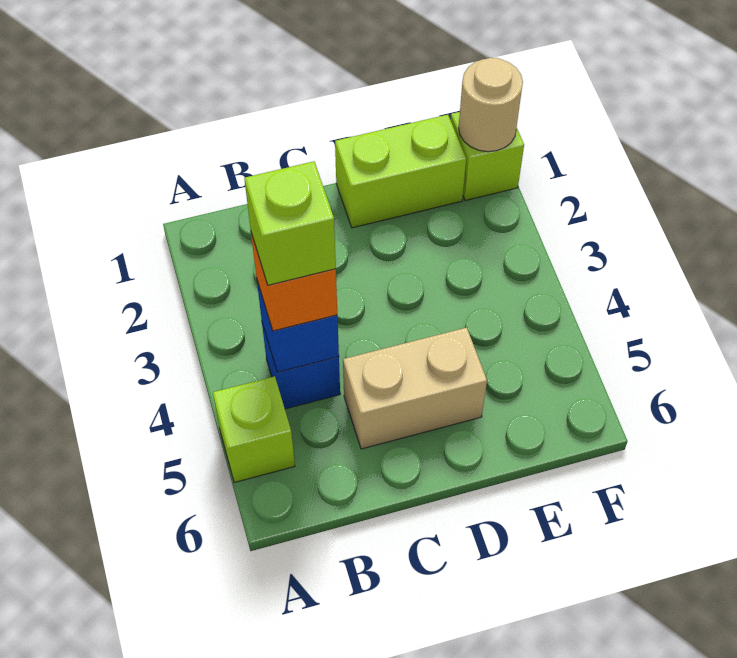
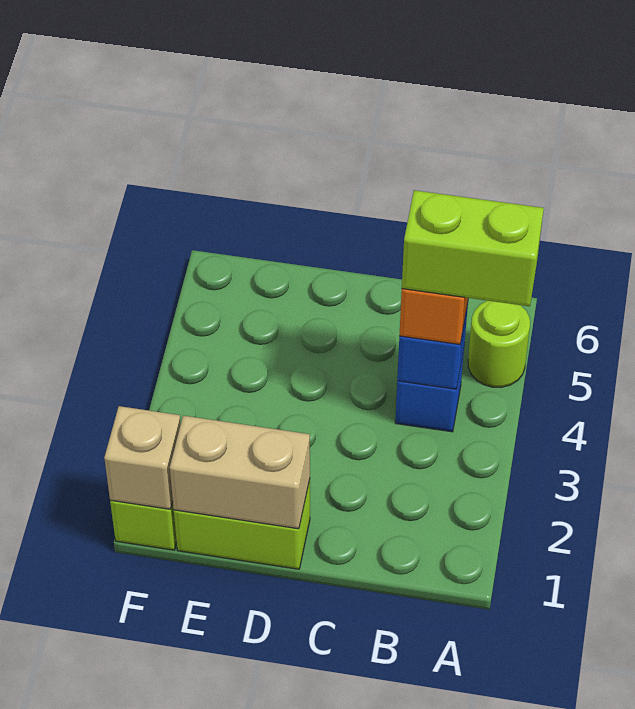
lime brick A5 level 1 -> lime round brick A5 level 1
lime brick B4 level 4 -> lime brick A4:B4 level 4
tan brick C5:D5 level 1 -> tan brick D1:E1 level 2
tan round brick F1 level 2 -> tan brick F1 level 2

